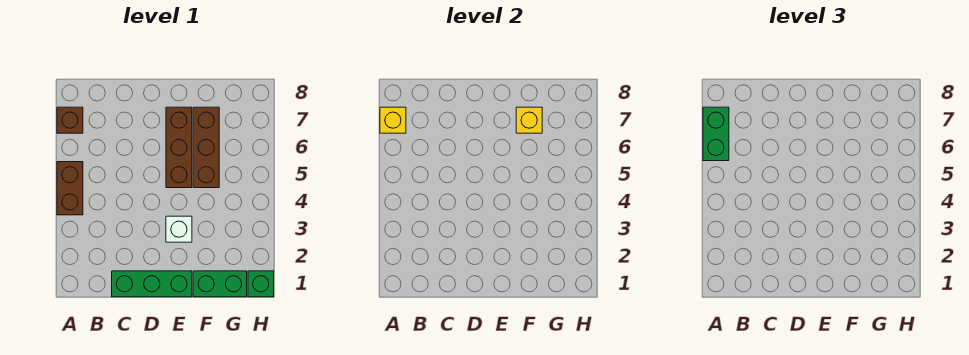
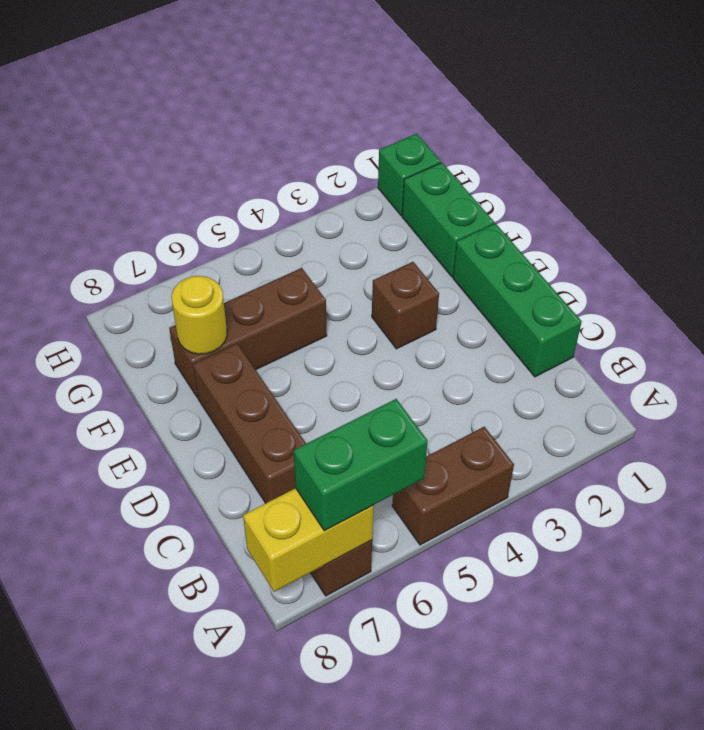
yellow brick A7 level 2 -> yellow brick A7:A8 level 2
white brick E3 level 1 -> brown brick E3 level 1
brown brick E5:E7 level 1 -> brown brick C7:E7 level 1
yellow brick F7 level 2 -> yellow round brick F7 level 2

